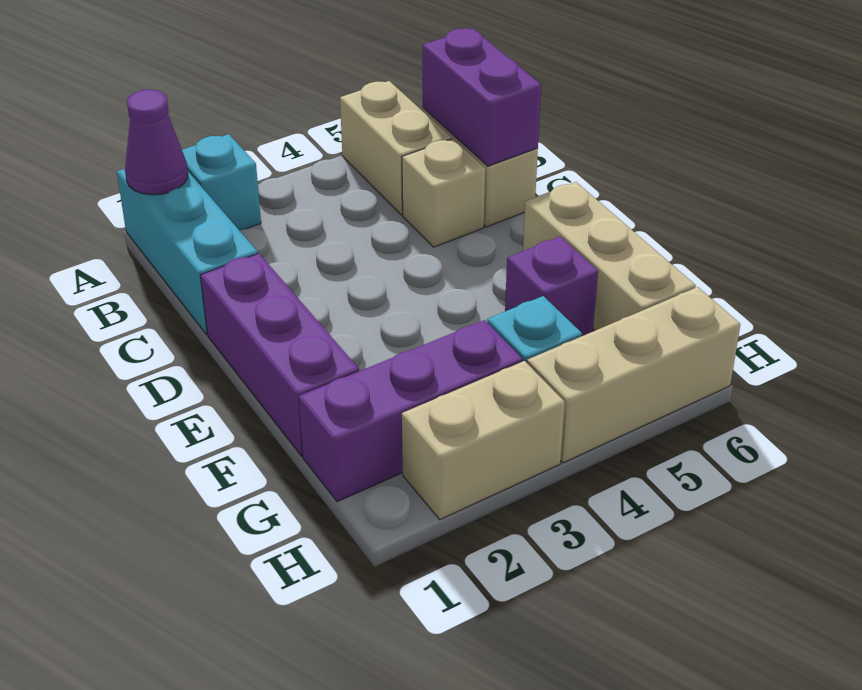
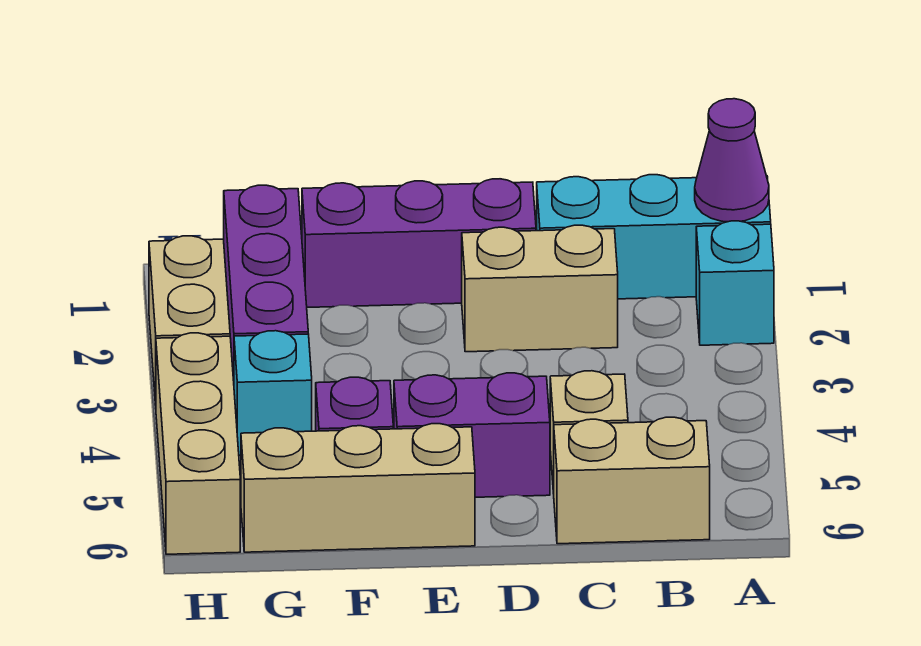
tan brick A5:B5 level 1 -> tan brick C2:D2 level 1
purple brick B6:C6 level 2 -> purple brick D5:E5 level 1

